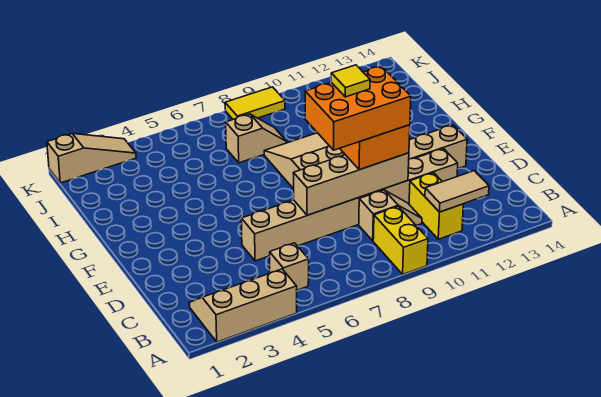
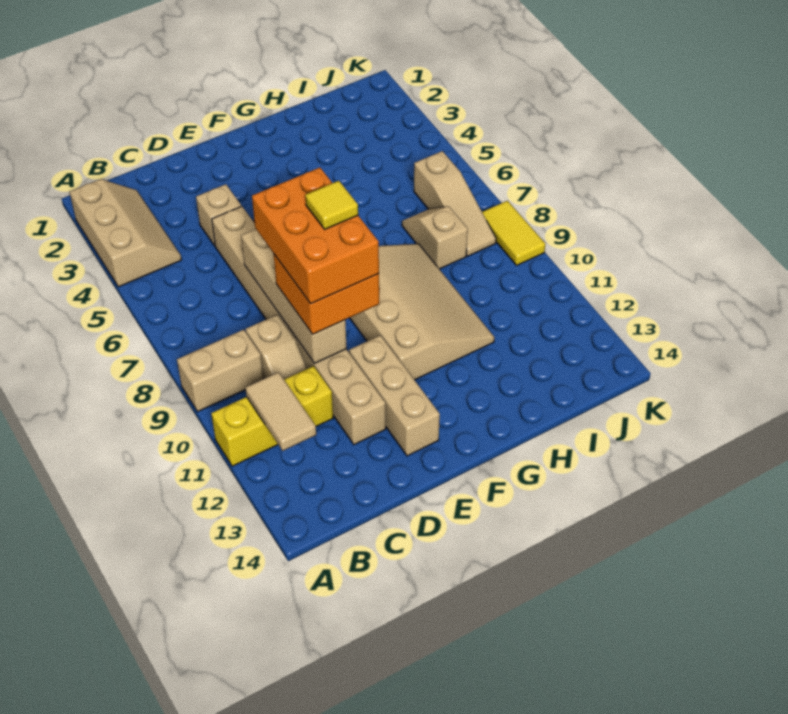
yellow brick A9:B9 level 1 -> tan brick A9:B9 level 1
tan brick B5 level 1 -> tan brick D4 level 1
yellow brick B11:C11 level 1 -> yellow brick A11:C11 level 1
tan slope I7:I8 level 1 top 7 -> tan slope I7:I8 level 1 top 8
tan slope K1:K3 level 1 top 1 -> tan slope J6:J8 level 1 top 6

